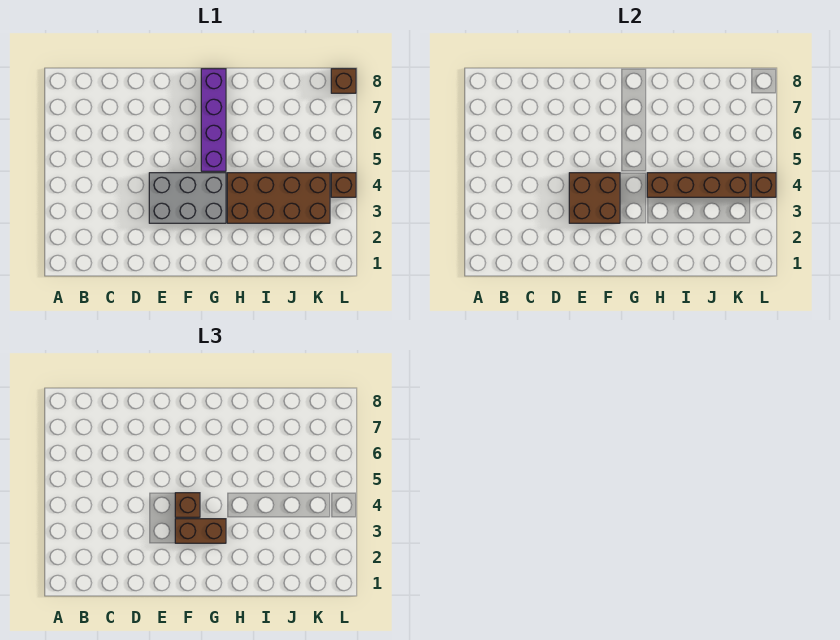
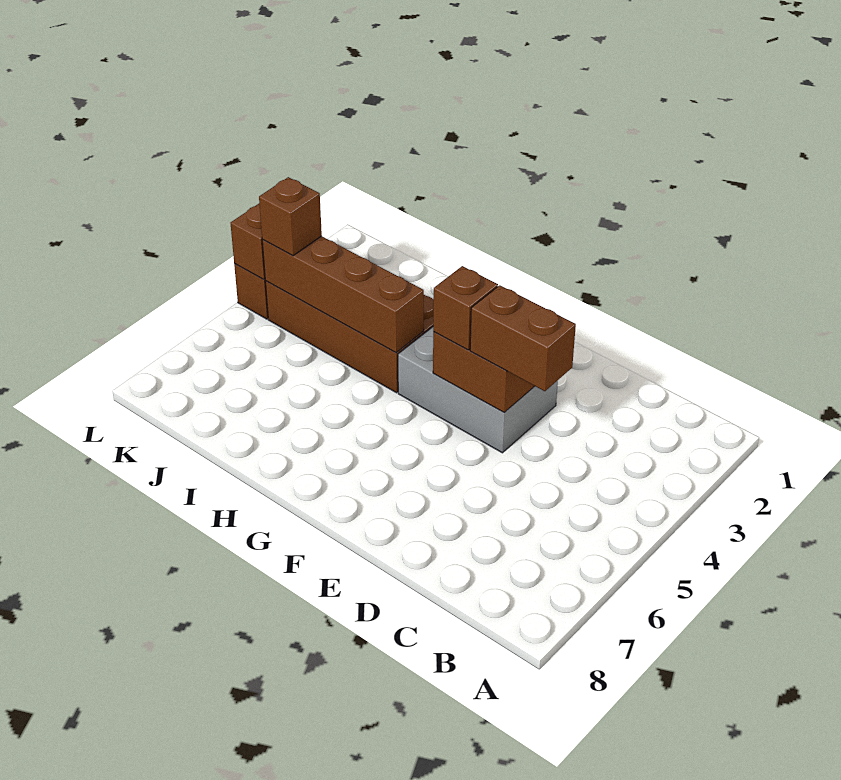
brown brick F3:G3 level 3 -> brown brick D4:E4 level 3
purple brick G5:G8 level 1 -> none
brown brick L8 level 1 -> brown brick K4 level 3

